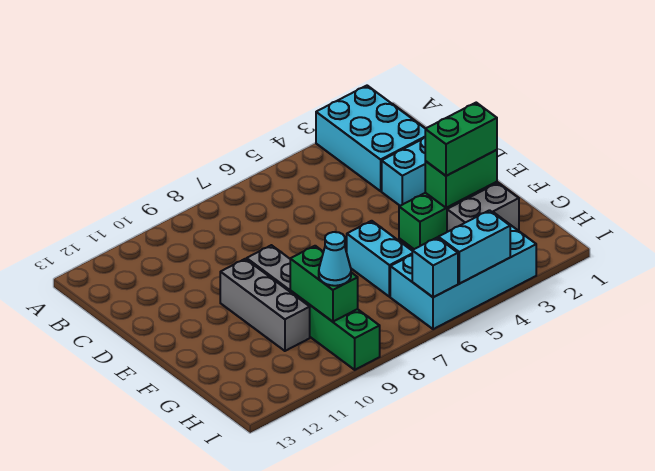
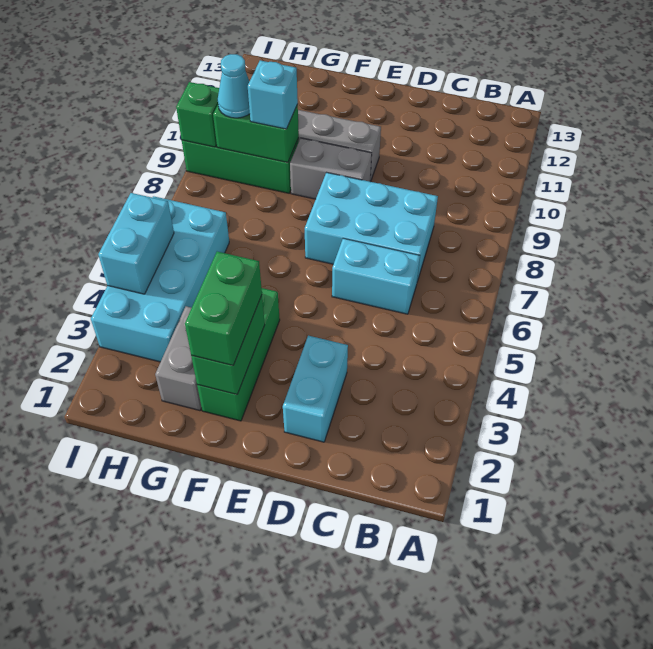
cyan brick A2:C3 level 1 -> cyan brick C7:E8 level 1
cyan brick F6:G6 level 1 -> cyan brick C6:D6 level 1
cyan brick I6 level 2 -> cyan brick G9 level 3
none -> green brick I9 level 2

